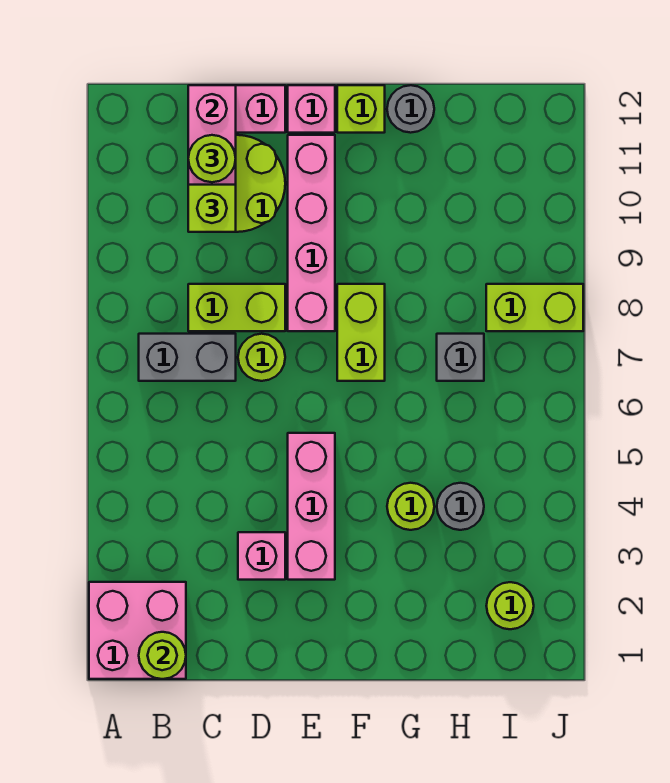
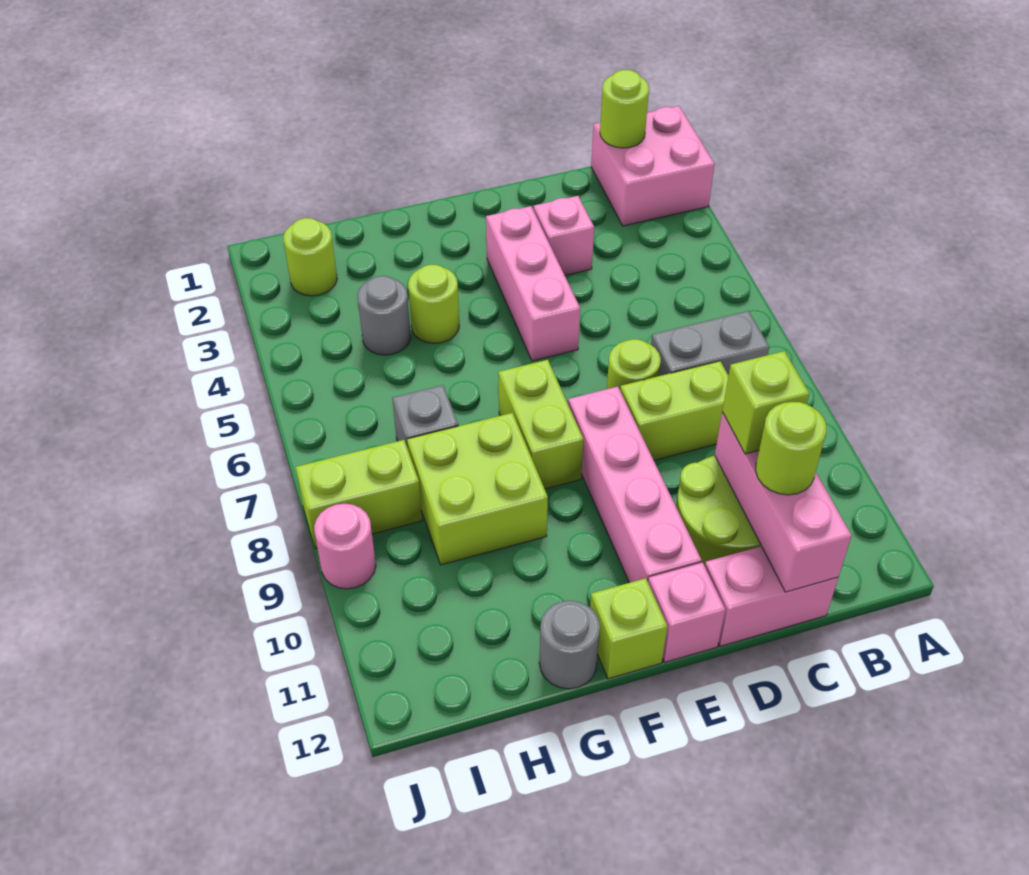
none -> lime brick G8:H9 level 1
none -> pink round brick J9 level 1

